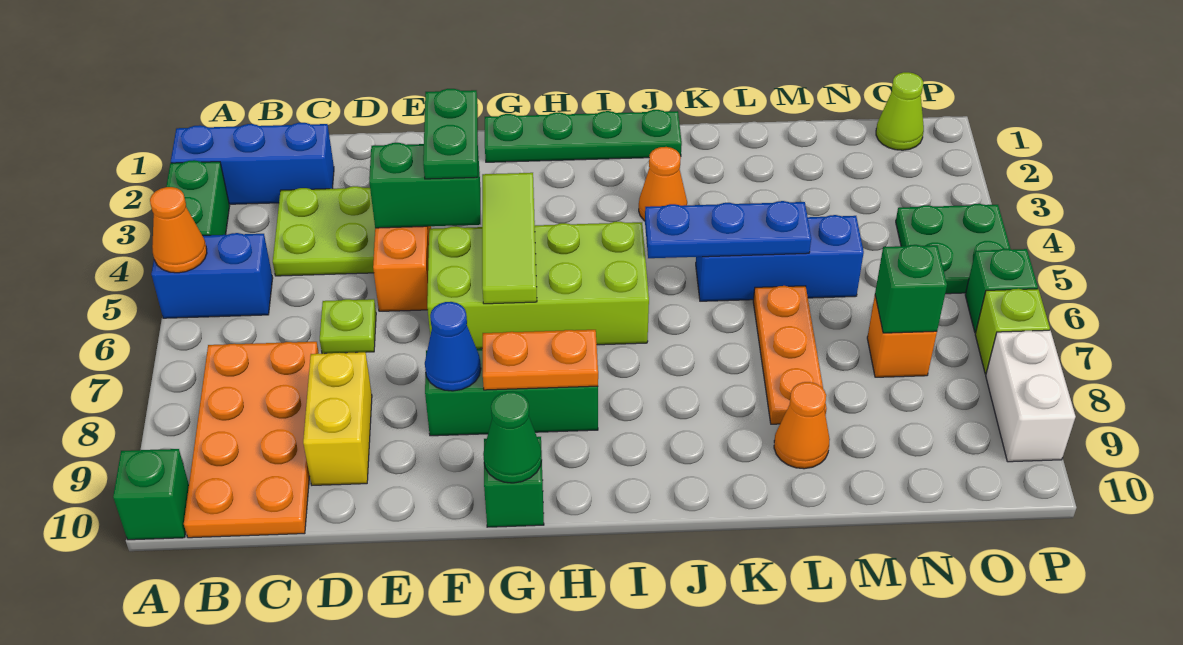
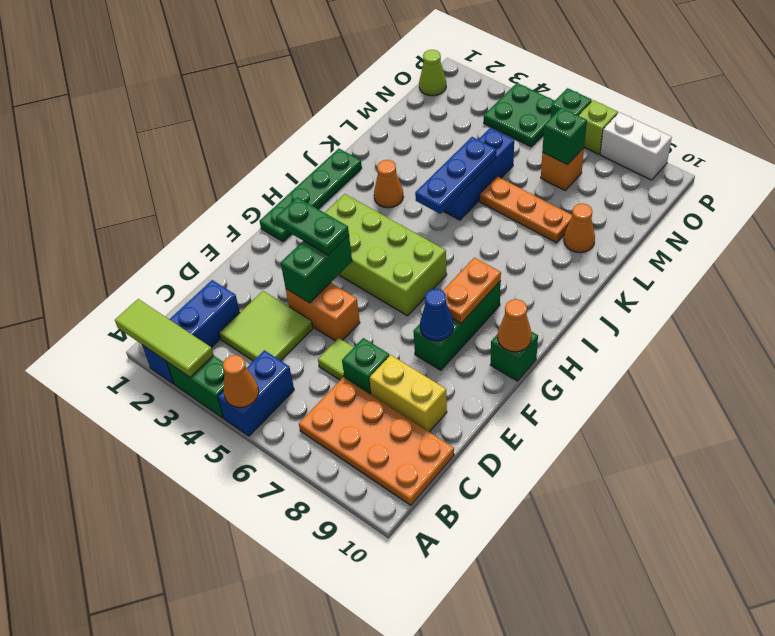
green brick A10 level 1 -> green brick D7 level 1
lime plate C3:D4 level 1 -> lime tile C3:D4 level 1
lime plate D6 level 1 -> lime tile D6 level 1
lime brick F5:I6 level 1 -> lime brick G3:H6 level 1
lime tile G4:G6 level 2 -> lime tile A1:A3 level 2
green cone G10 level 2 -> orange cone G10 level 2

